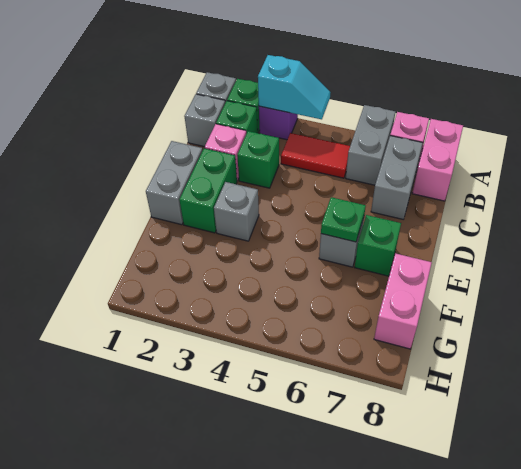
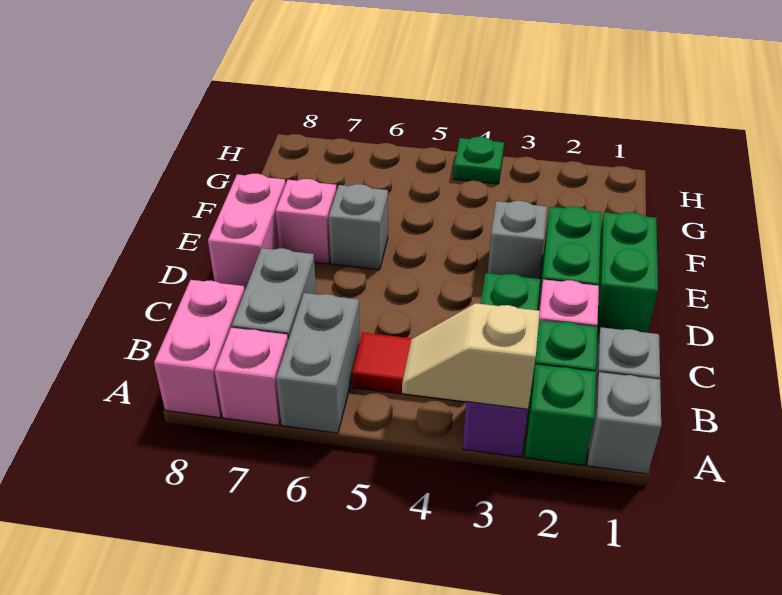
cyan slope A3:A4 level 2 top 3 -> tan slope A3:A4 level 2 top 3
grey brick D1:E1 level 1 -> green brick D1:E1 level 1
green plate E6 level 2 -> green plate H4 level 1
green brick E7 level 1 -> pink brick E7 level 1
pink brick F8:G8 level 1 -> pink brick D8:E8 level 1

